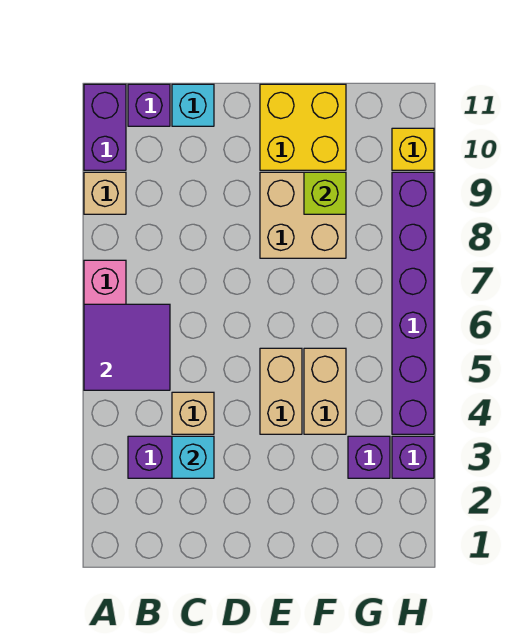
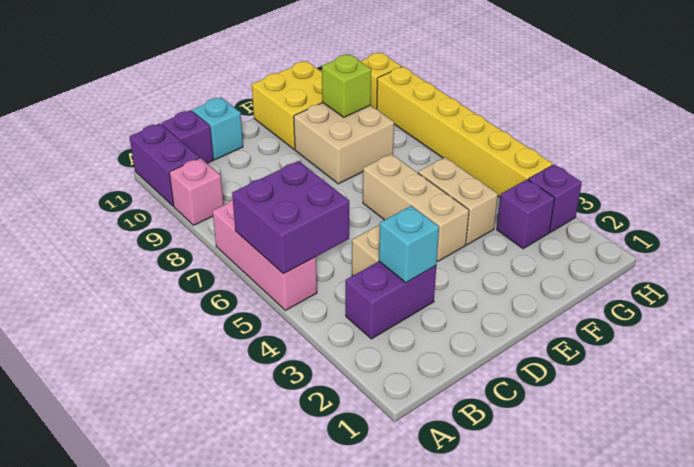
purple tile A5:B6 level 2 -> purple brick A5:B6 level 2
tan brick A9 level 1 -> pink brick A9 level 1
tan brick E4:E5 level 1 -> tan brick E4:E6 level 1
purple brick H4:H9 level 1 -> yellow brick H4:H9 level 1

